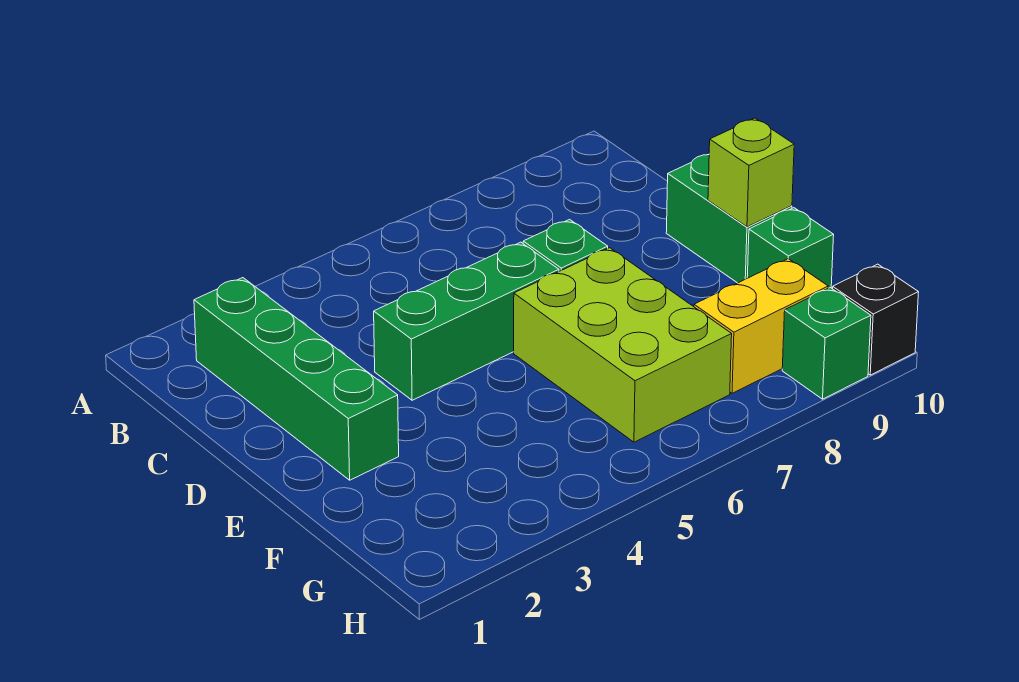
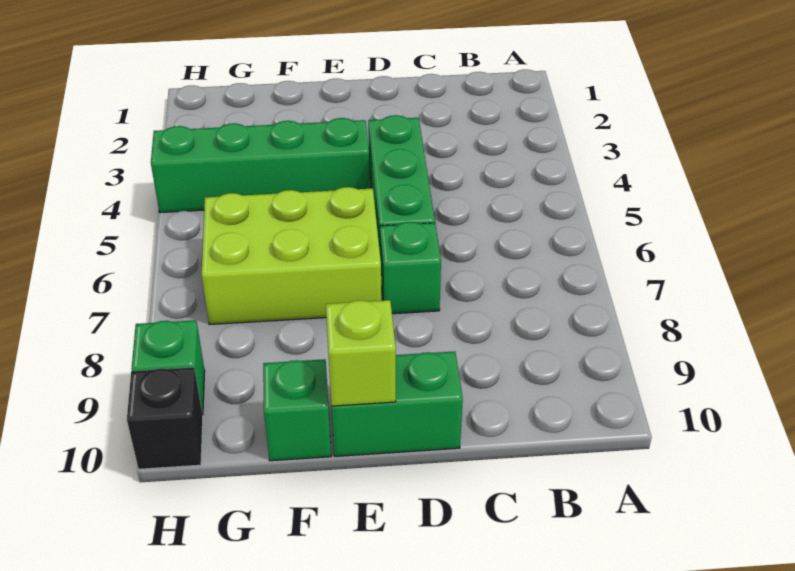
green brick B2:E2 level 1 -> green brick E4:H4 level 1
yellow brick G8:G9 level 1 -> none

